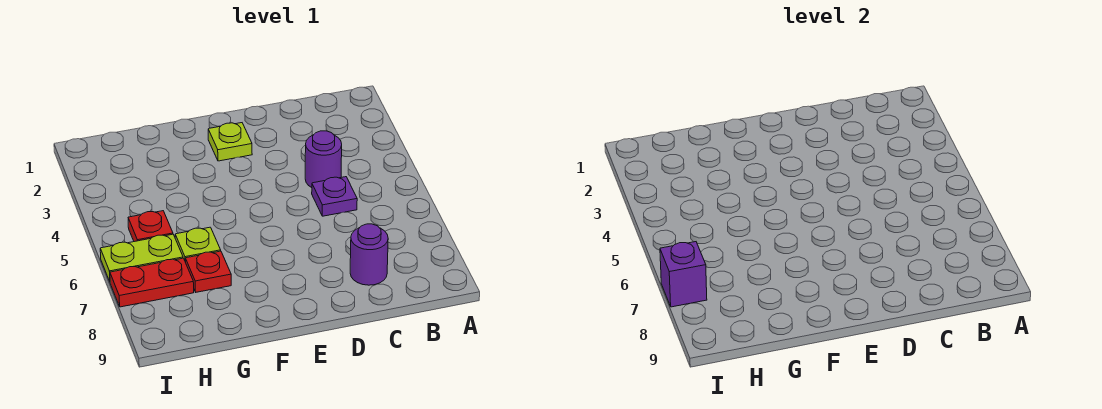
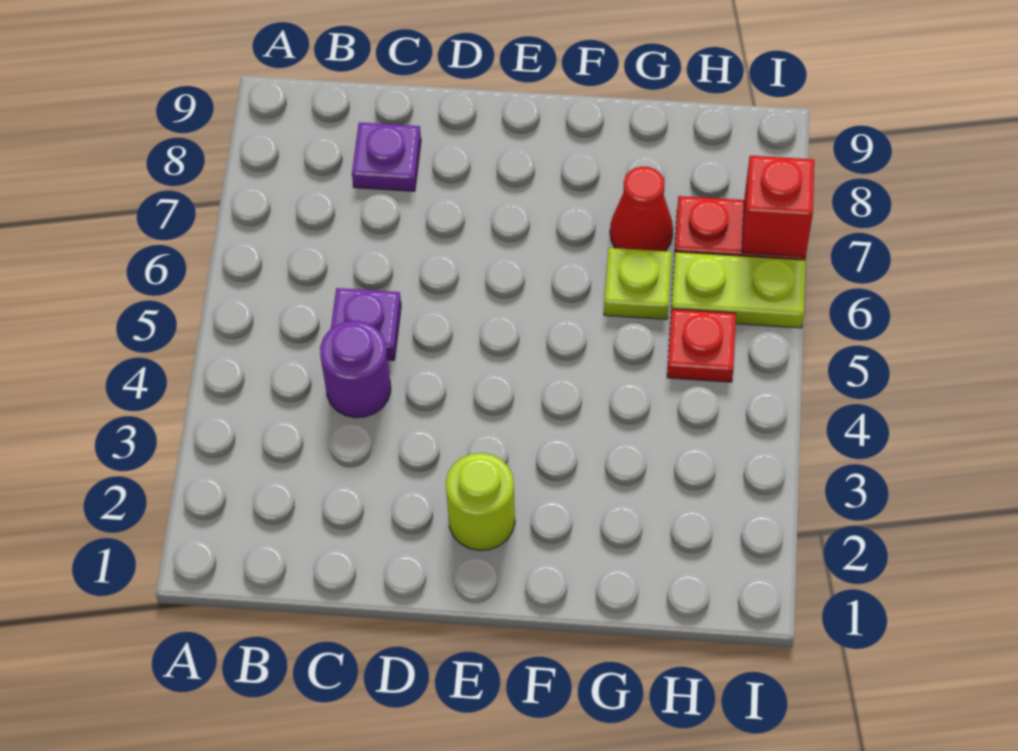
purple round brick C8 level 1 -> purple plate C8 level 1
lime plate E2 level 1 -> lime round brick E2 level 1
red plate G7 level 1 -> red cone G7 level 1
purple brick I7 level 2 -> red brick I7 level 2

